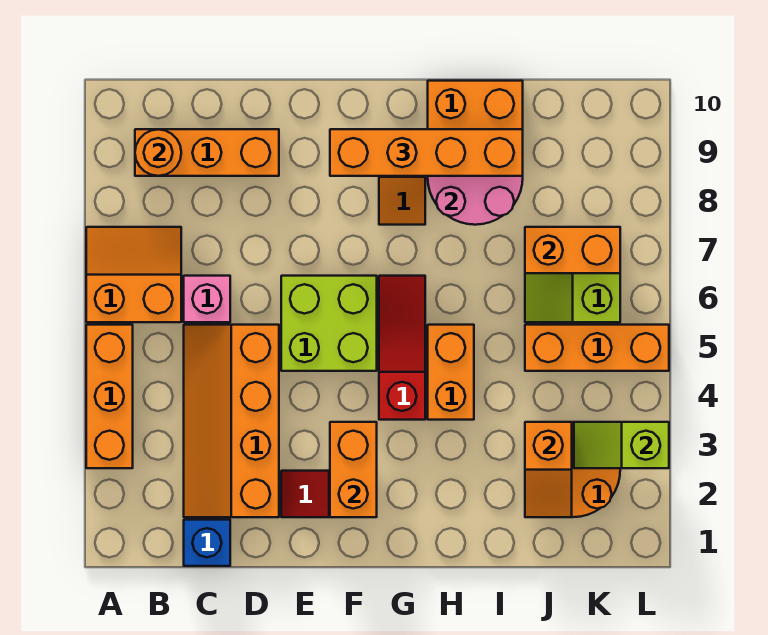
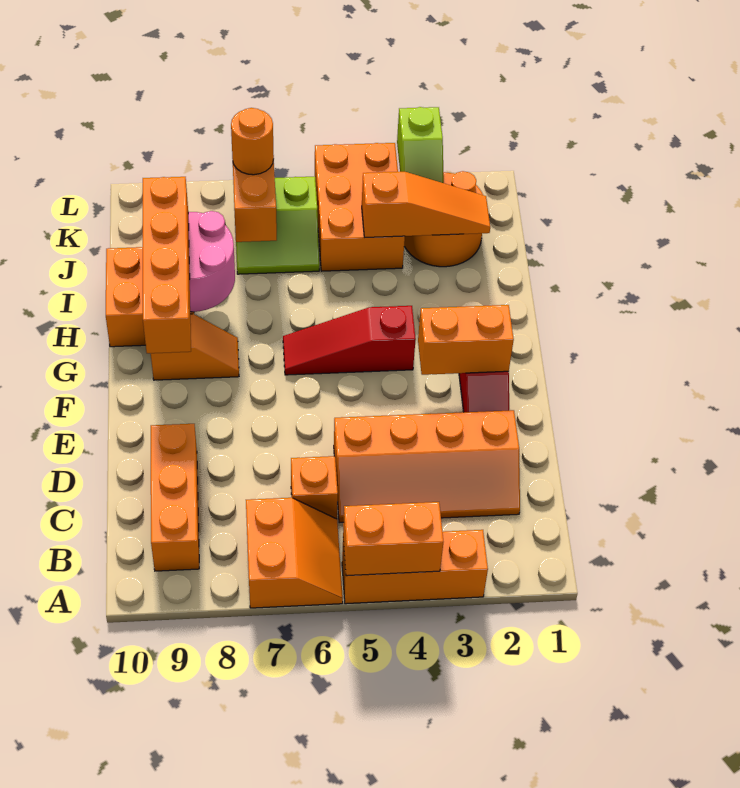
orange slope A6:B7 level 1 top 6 -> orange slope A6:B7 level 1 top 7
orange round brick B9 level 2 -> orange round brick K7 level 3
blue brick C1 level 1 -> none
pink brick C6 level 1 -> orange brick C6 level 1
lime brick E5:F6 level 1 -> none
orange brick H4:H5 level 1 -> orange brick A4:A5 level 2
orange slope J2:J3 level 2 top 3 -> orange slope J2:J4 level 2 top 4
orange brick J5:L5 level 1 -> orange brick J4:L5 level 1

